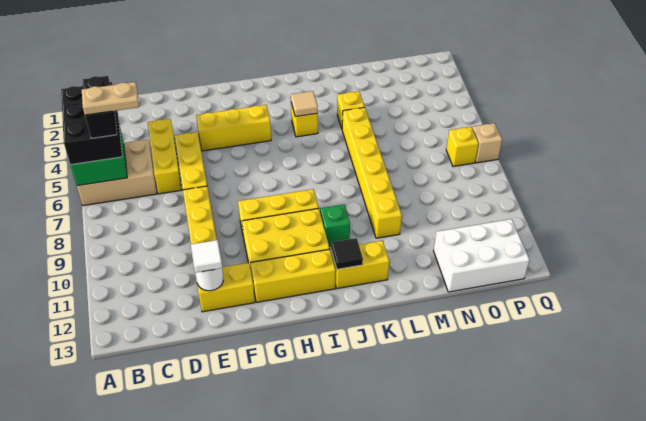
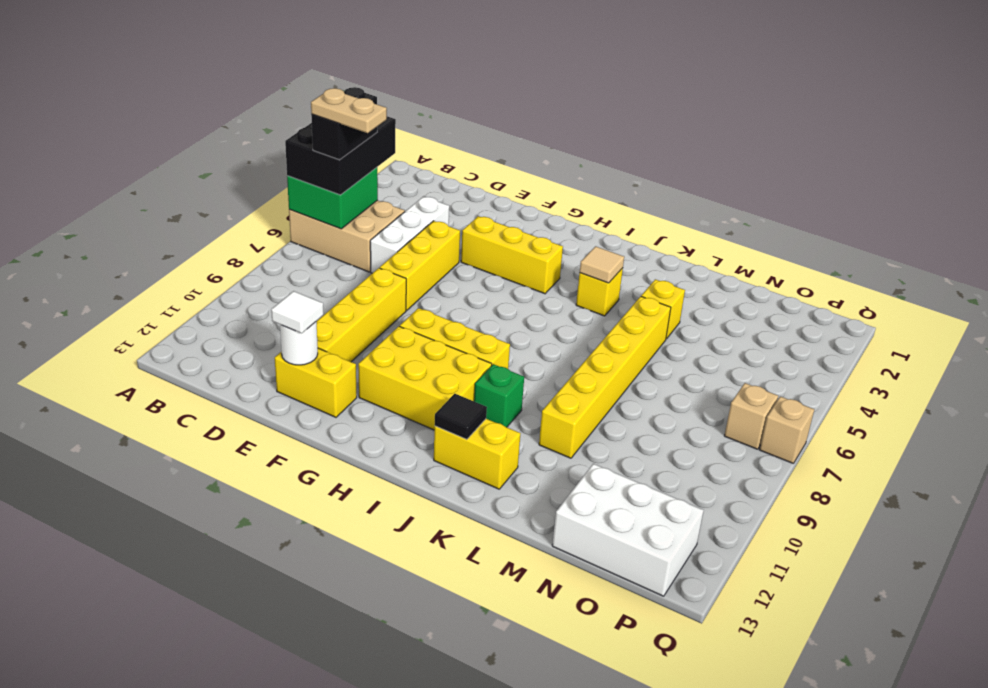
yellow brick D4:D6 level 1 -> white brick D4:D6 level 1
yellow brick G12:I12 level 1 -> none
yellow brick P7 level 1 -> tan brick P7 level 1

